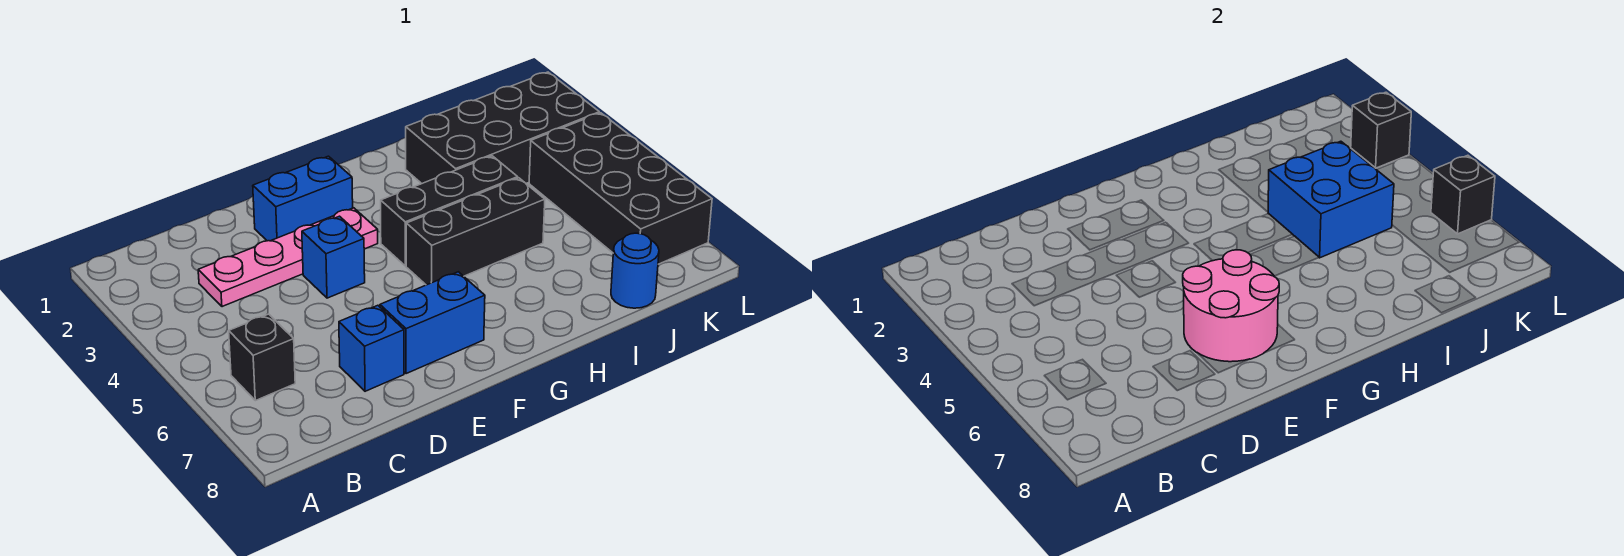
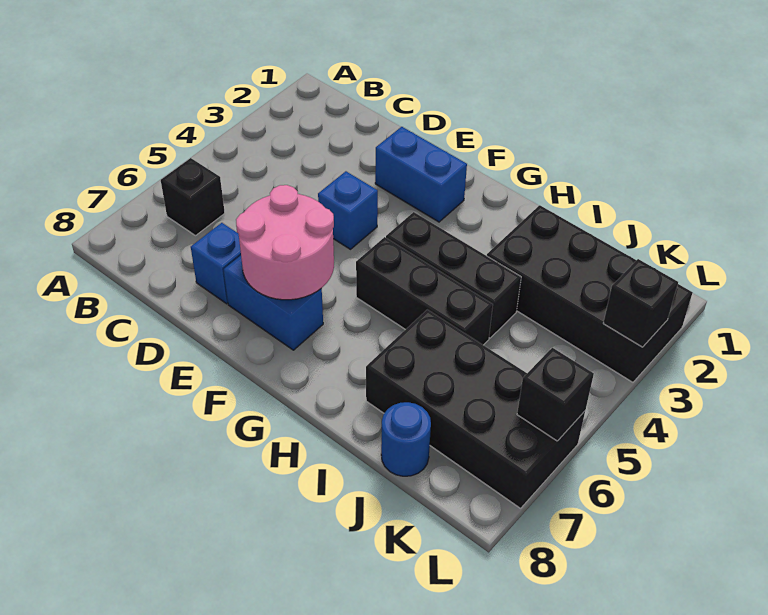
pink plate C3:F3 level 1 -> none
blue brick I4:J5 level 2 -> none
black brick K4:L7 level 1 -> black brick I6:L7 level 1

